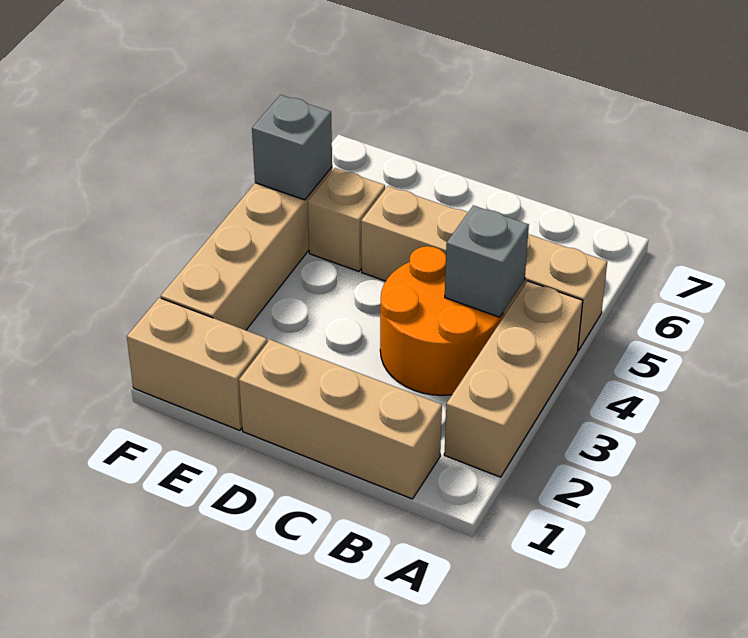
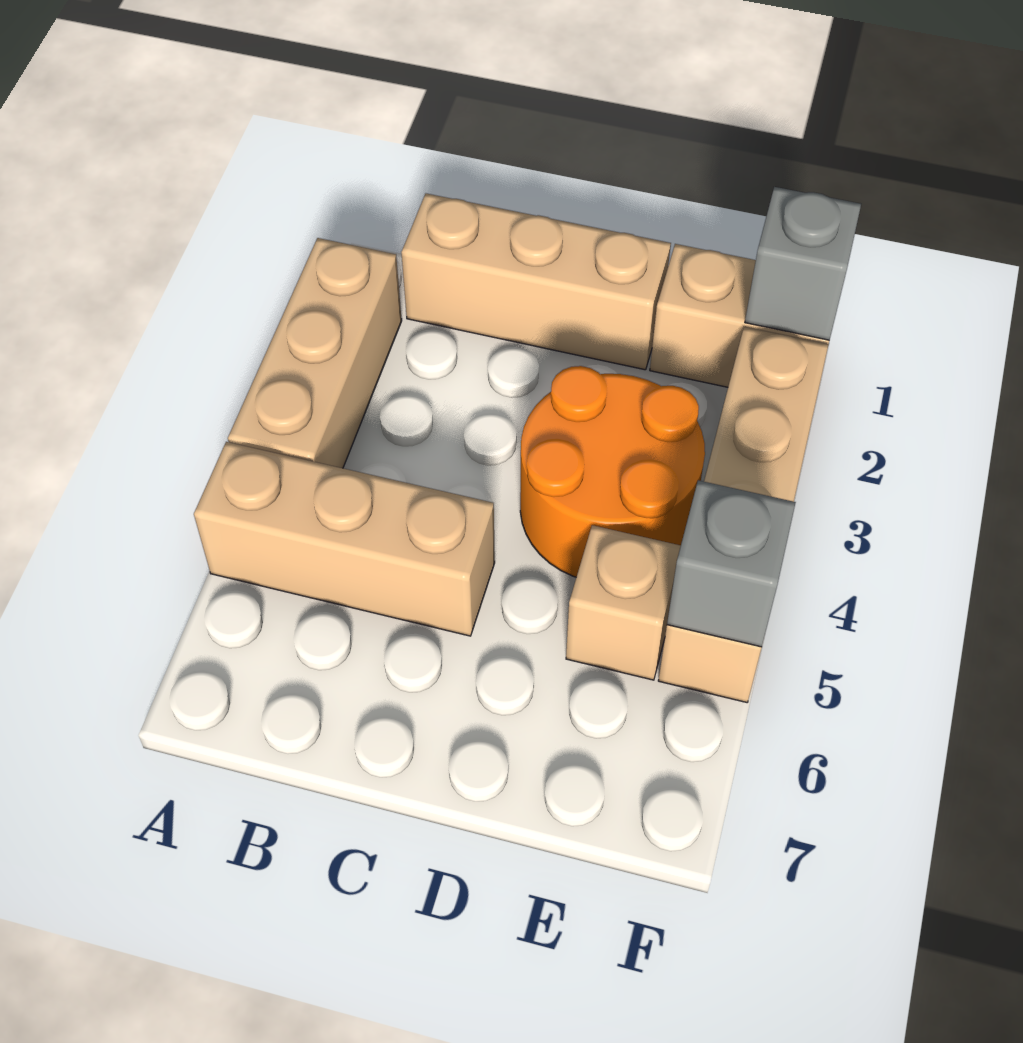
tan brick A5:D5 level 1 -> tan brick A5:C5 level 1
orange round brick B3:C4 level 1 -> orange round brick D3:E4 level 1
grey brick B4 level 2 -> grey brick F1 level 2

